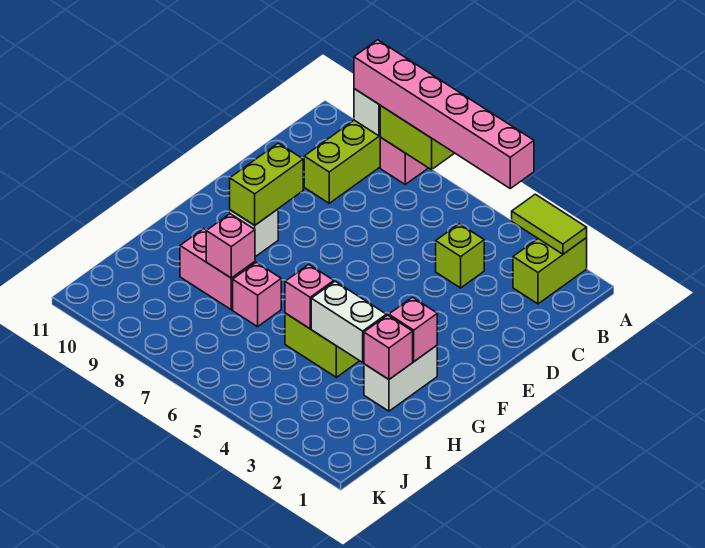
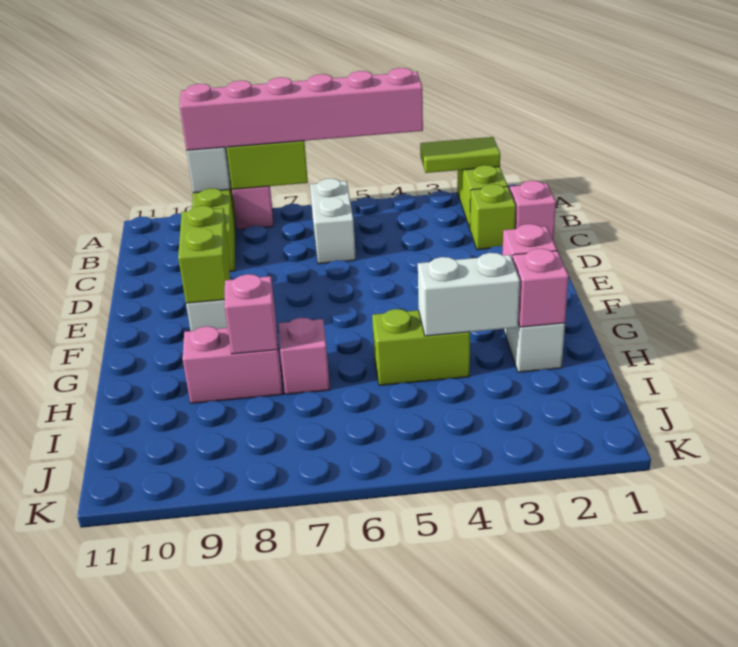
none -> white brick B6:C6 level 1
lime brick C4 level 1 -> lime brick C2 level 1
pink brick H5 level 2 -> pink brick C1 level 1

